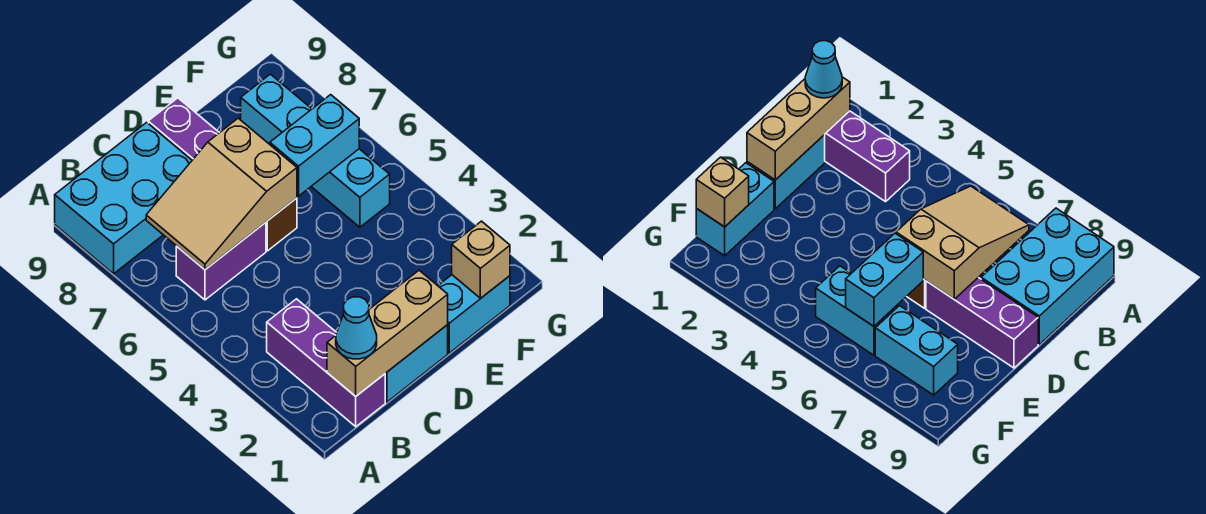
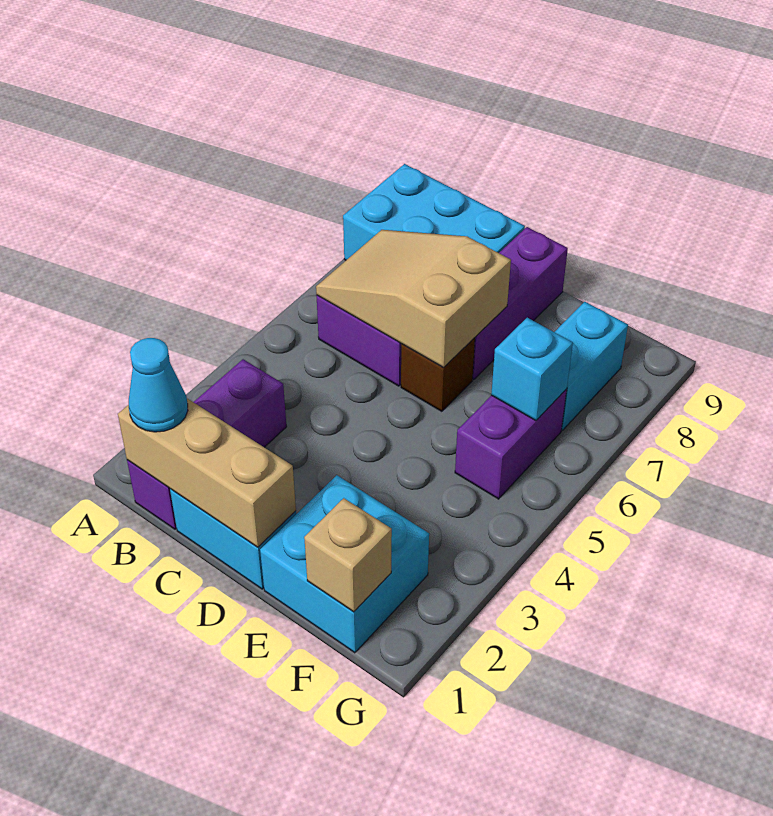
cyan brick E1:F1 level 1 -> cyan brick E1:F2 level 1
cyan brick E6:F6 level 2 -> cyan brick F6 level 2
cyan brick F5:F6 level 1 -> purple brick F5:F6 level 1

